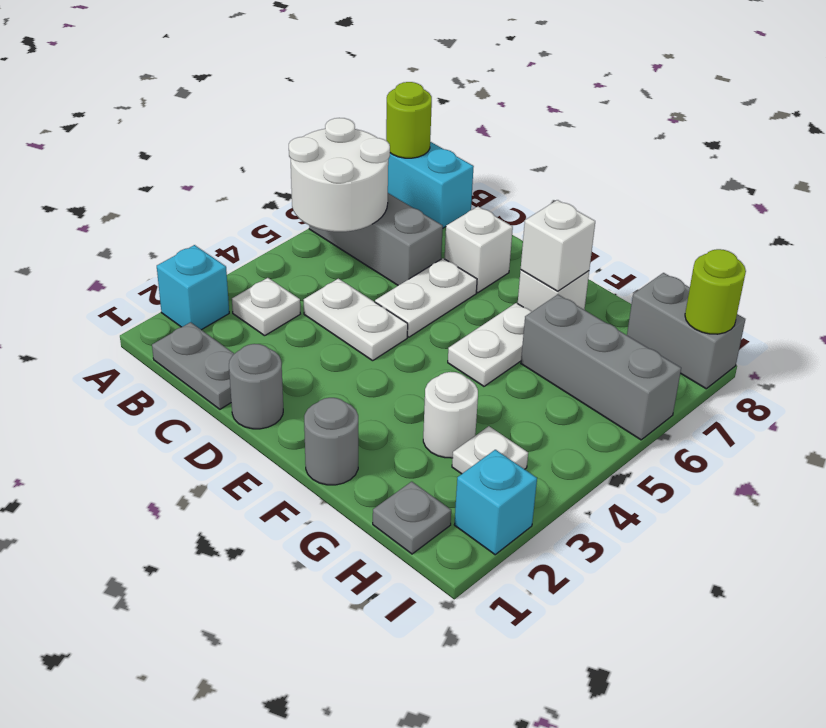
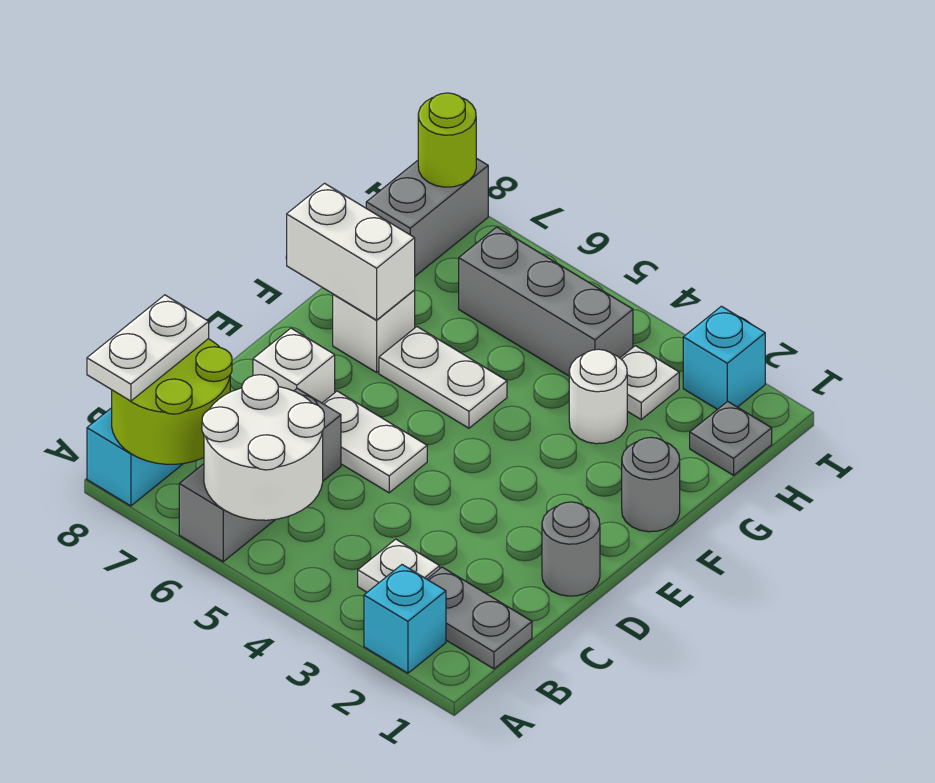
lime round brick A8 level 2 -> lime round brick A7:B8 level 2
grey plate B1:C1 level 1 -> grey plate B1:B2 level 1
white plate C4:D4 level 1 -> white plate A8:B8 level 3
white brick F7 level 2 -> white brick F7:F8 level 2
grey brick G6:I6 level 1 -> grey brick H4:H6 level 1

